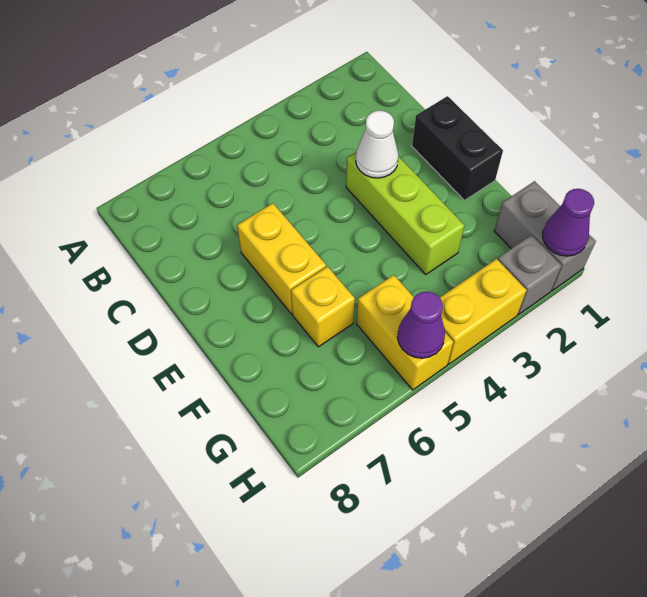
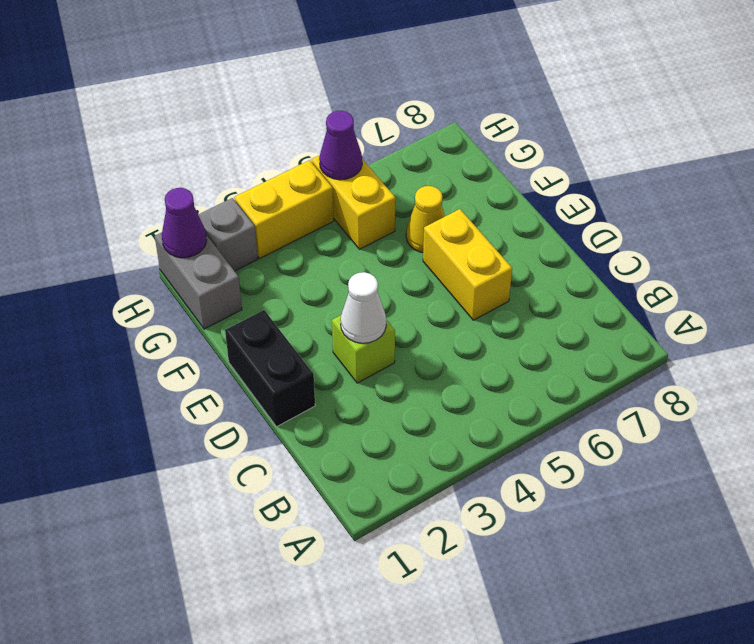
lime brick D3:F3 level 1 -> lime brick D3 level 1
yellow brick F6 level 1 -> yellow cone F6 level 1

